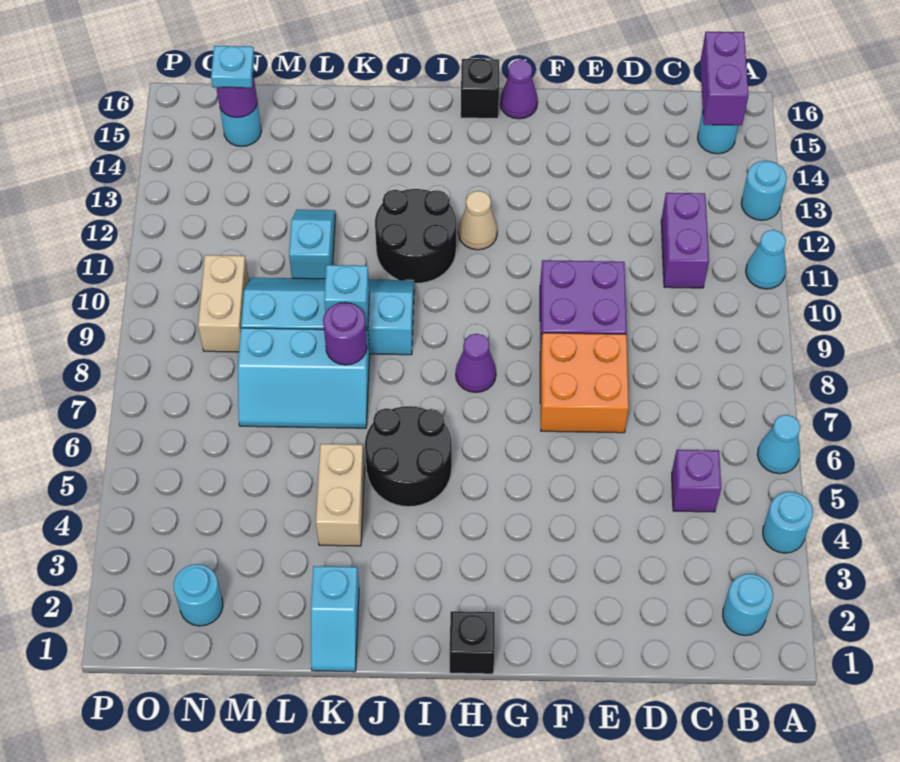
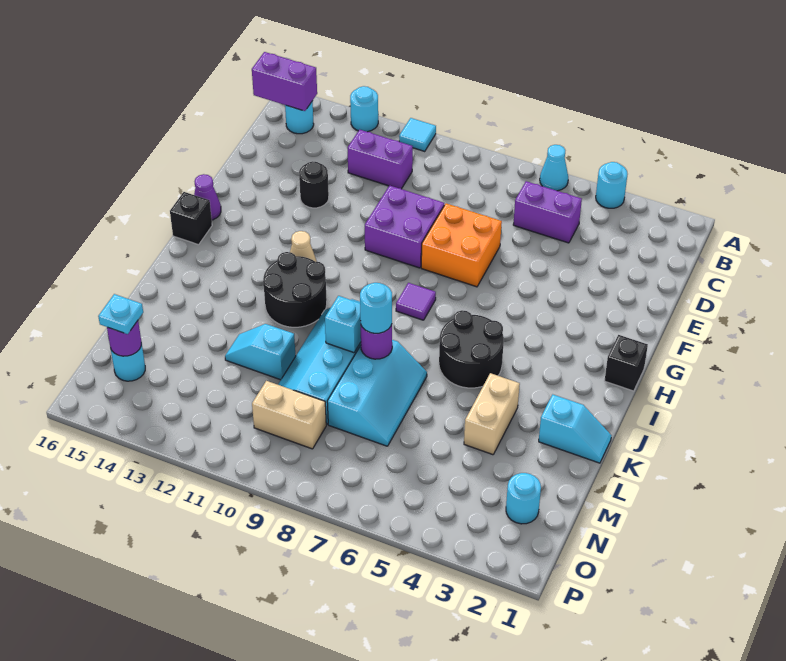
cyan cone A11 level 1 -> cyan tile A11 level 1
cyan round brick B2 level 1 -> cyan round brick K8 level 3
purple brick C5 level 1 -> purple brick C5:C6 level 1
none -> black round brick E13 level 1
purple cone H8 level 1 -> purple tile H8 level 1
tan brick K4:K5 level 1 -> tan brick K4:L4 level 1

